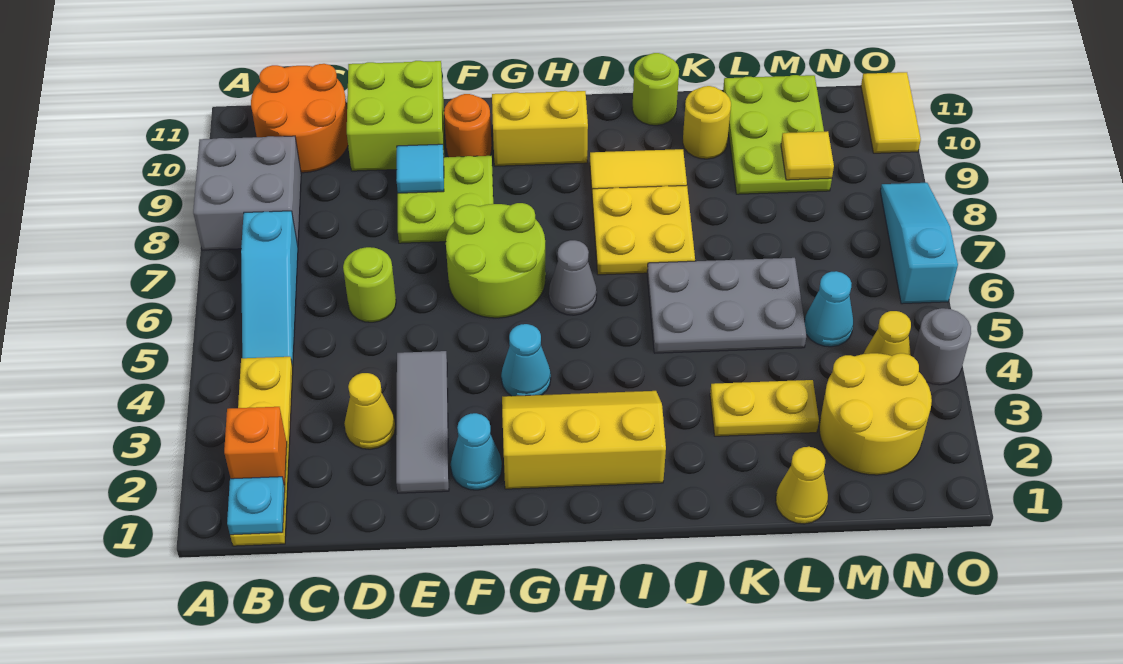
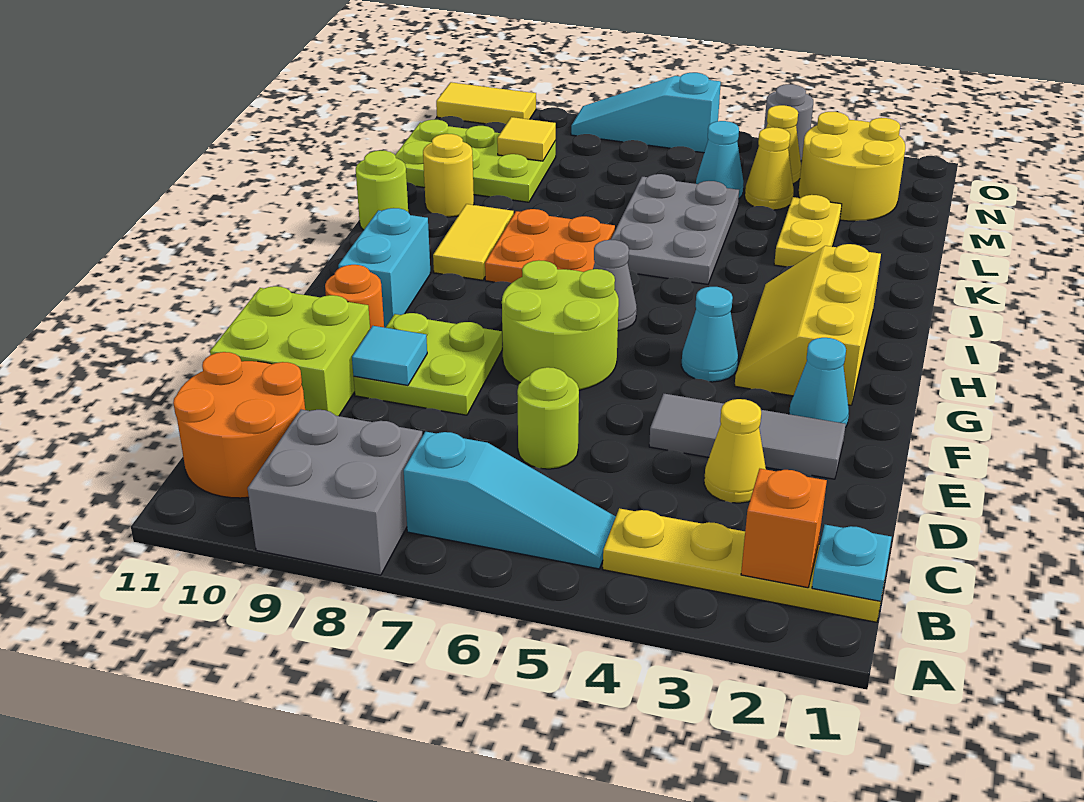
yellow brick G10:H10 level 1 -> cyan brick G10:H10 level 1
yellow plate I7:J8 level 1 -> orange plate I7:J8 level 1
yellow cone L1 level 1 -> yellow cone M4 level 1

